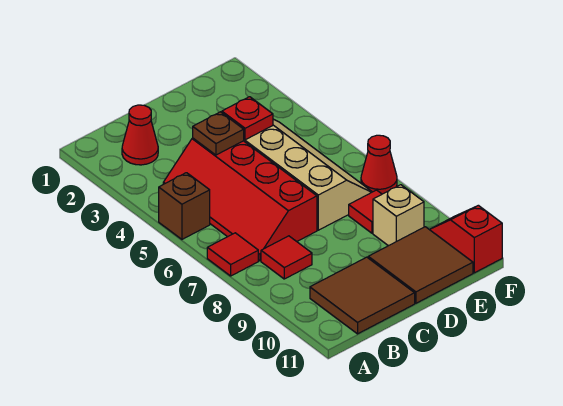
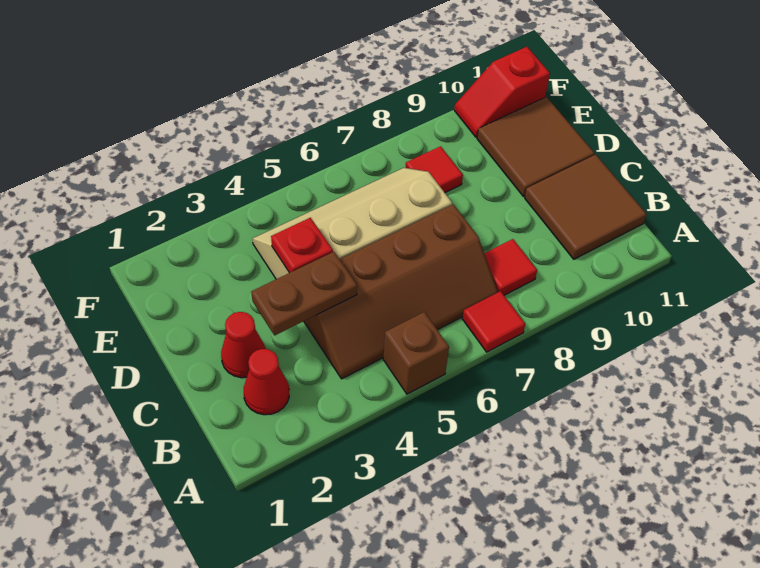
red slope B4:C7 level 1 top C -> brown slope B4:C7 level 1 top C
brown plate C4 level 2 -> brown plate C3:C4 level 2
tan brick E9 level 1 -> none
red cone F7 level 1 -> red cone C2 level 1

